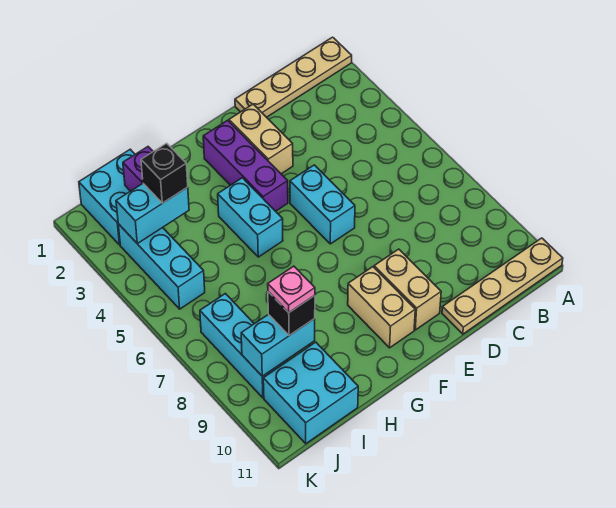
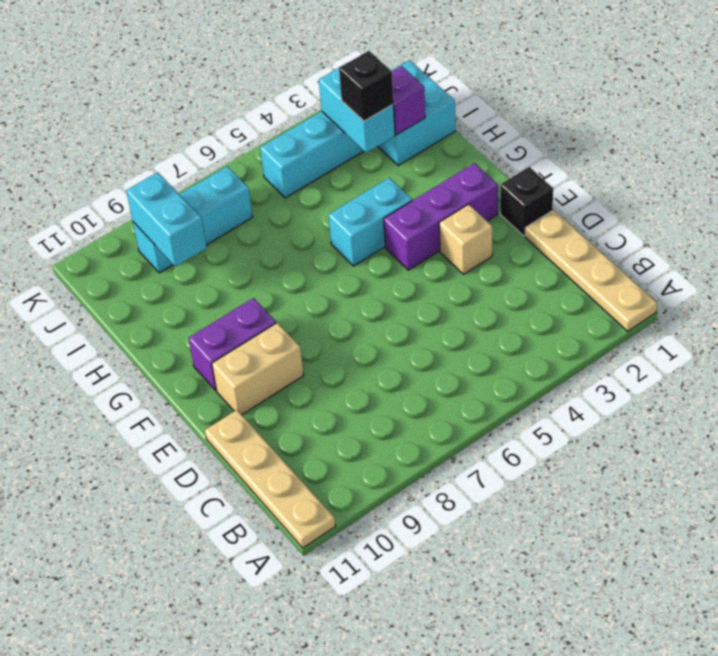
tan brick E2:E3 level 1 -> tan brick E3 level 1
cyan brick E5:E6 level 1 -> none
tan brick F9:F10 level 1 -> purple brick F9:F10 level 1
black brick I9 level 3 -> black brick E1 level 1
pink plate I9 level 4 -> none
cyan brick I10:J11 level 1 -> none

